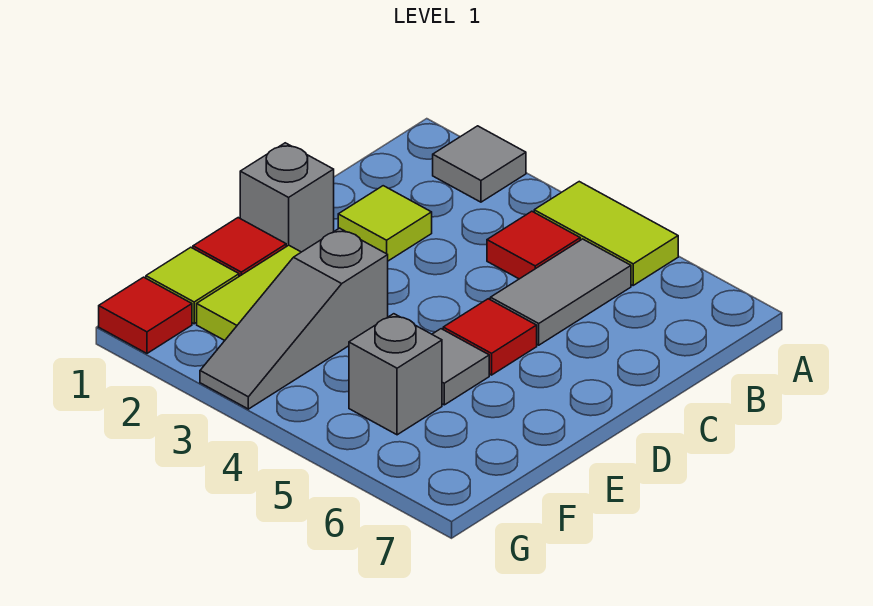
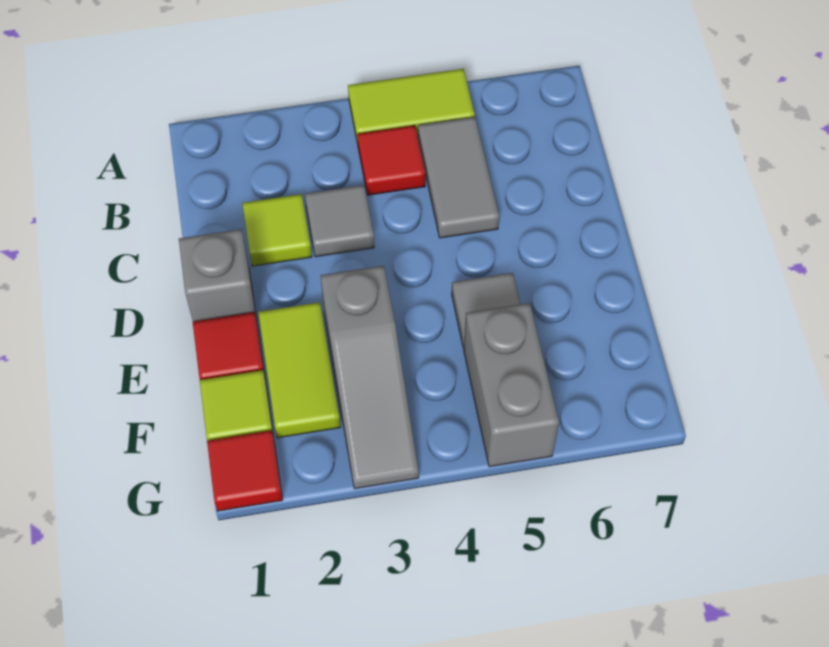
grey tile A2 level 1 -> grey tile C3 level 1
red tile D5 level 1 -> none
grey brick F5 level 1 -> grey brick F5:G5 level 1

